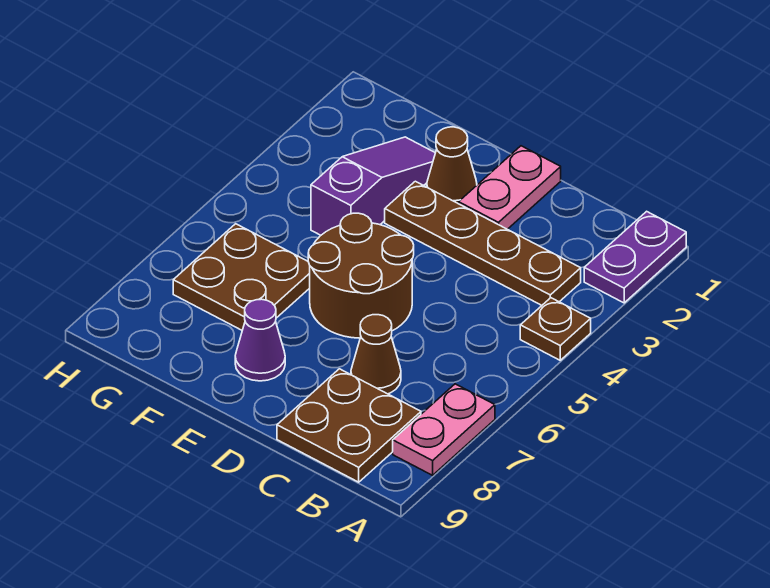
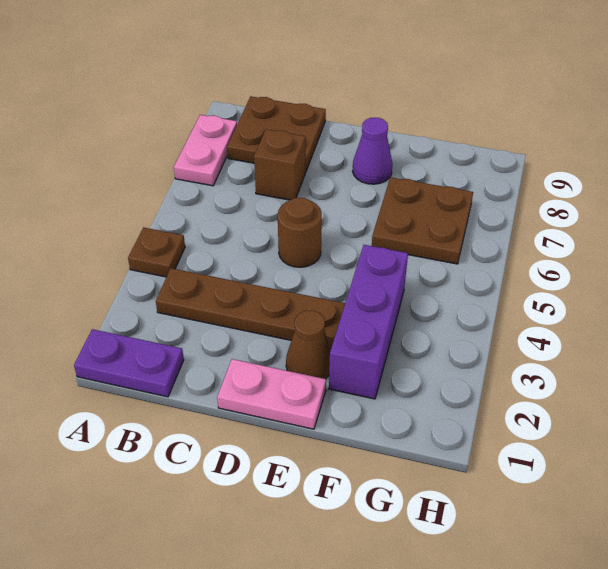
purple plate A1:A2 level 1 -> purple plate A1:B1 level 1
brown cone C7 level 1 -> brown brick C7 level 1
pink plate D1:D2 level 1 -> pink plate D1:E1 level 1
brown round brick D5:E6 level 1 -> brown round brick D5 level 1
purple slope F2:F4 level 1 top 4 -> purple brick F2:F4 level 1

